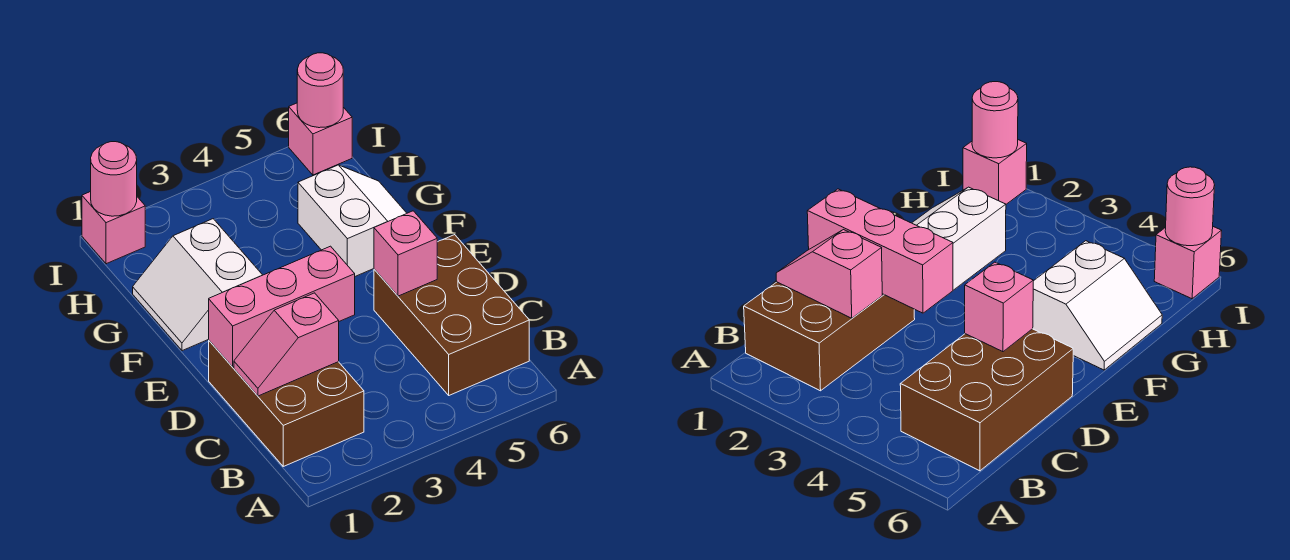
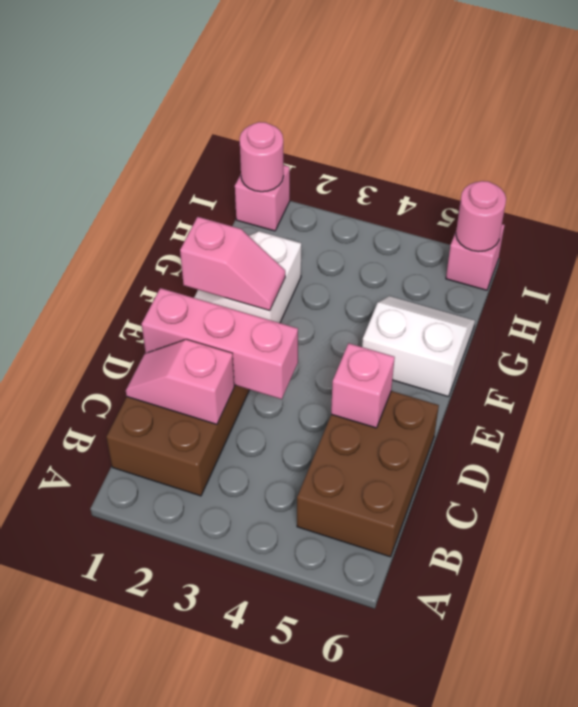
none -> pink slope F1:F2 level 2 top 1
white slope F5:G6 level 1 top 5 -> white slope F5:G6 level 1 top F

